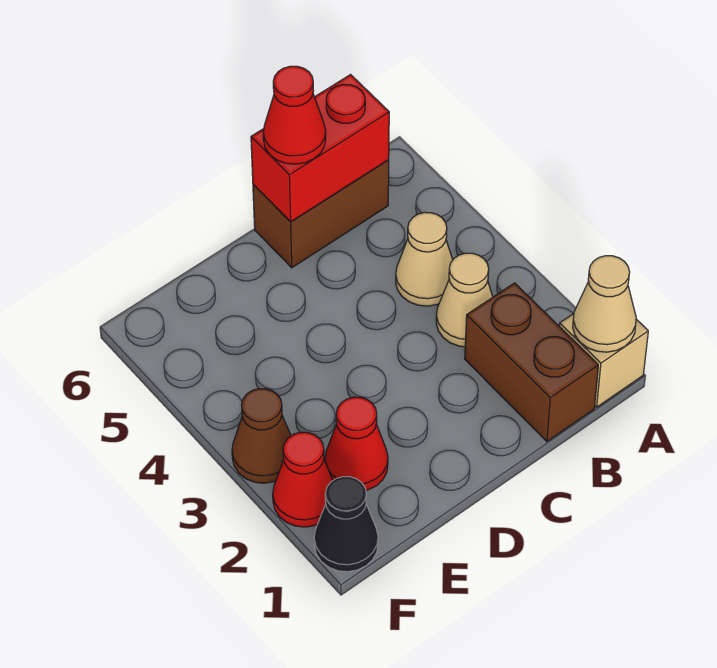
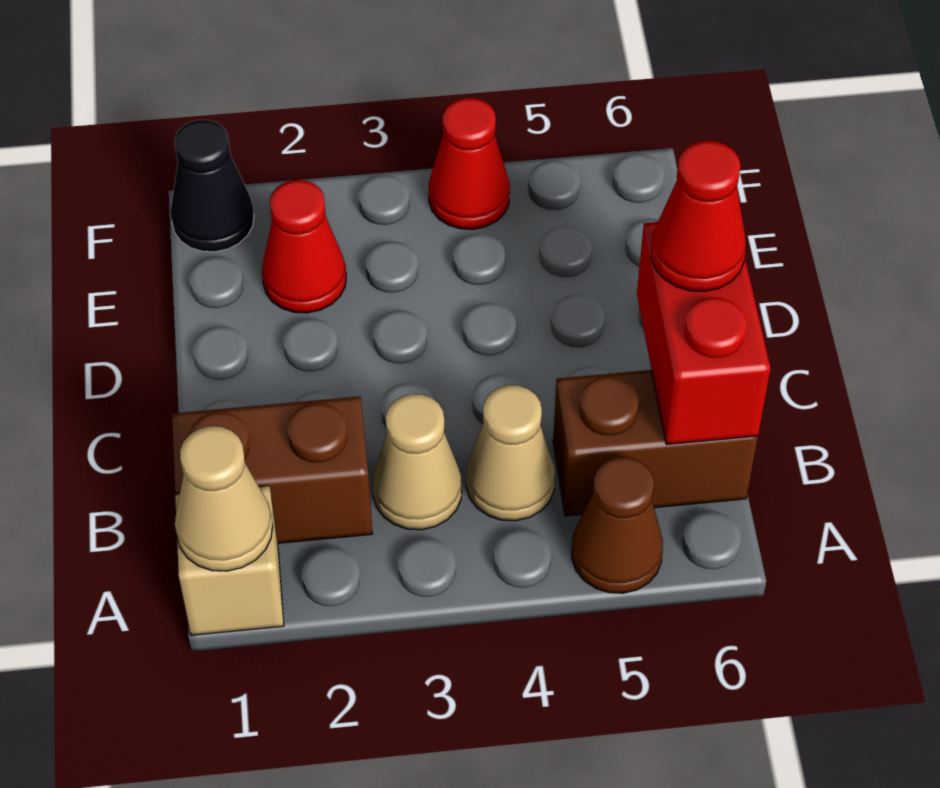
brown brick B6:C6 level 1 -> brown brick B5:B6 level 1
red cone F2 level 1 -> red cone F4 level 1
brown cone F3 level 1 -> brown cone A5 level 1

